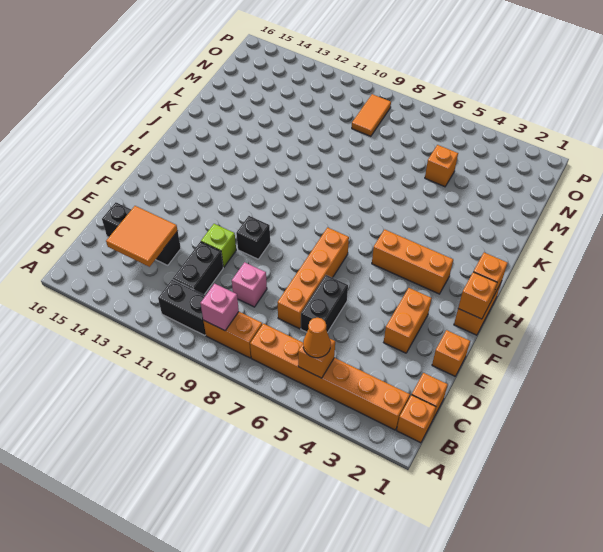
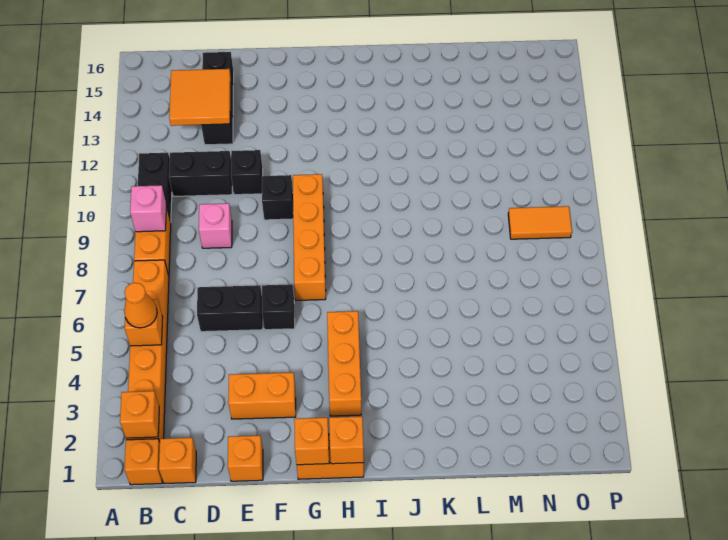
orange brick D7:G7 level 1 -> orange brick G7:G10 level 1
lime brick E11 level 1 -> black brick E11 level 1
none -> black brick F6 level 1
orange brick M5 level 1 -> orange brick B2 level 2

